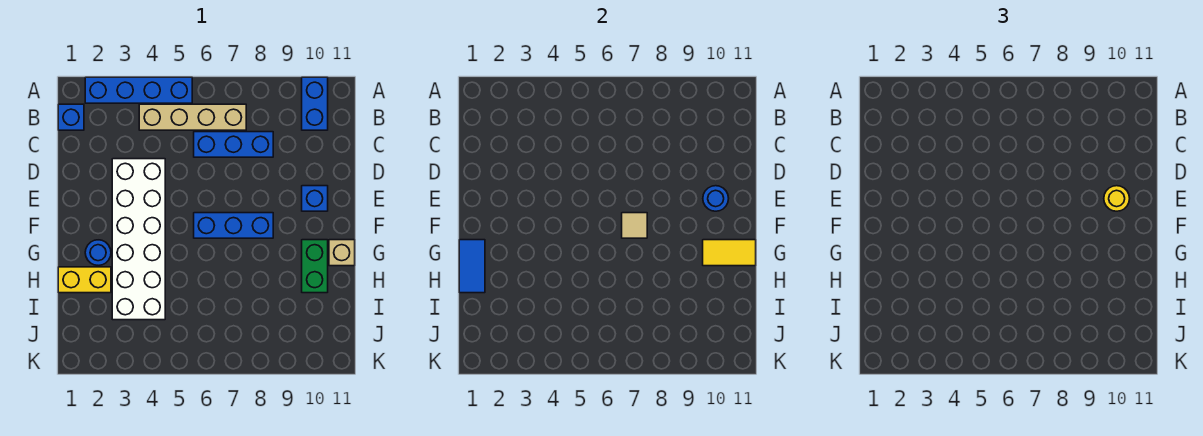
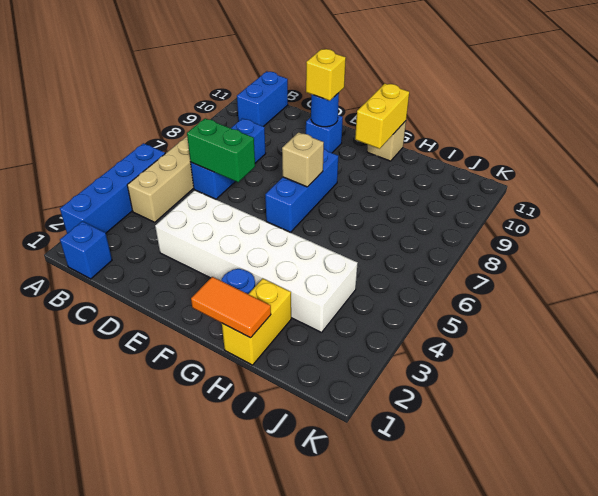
blue brick A10:B10 level 1 -> blue brick B10:B11 level 1
yellow round brick E10 level 3 -> yellow brick E10 level 3
tan tile F7 level 2 -> tan brick F7 level 2
blue tile G1:H1 level 2 -> orange tile G1:H1 level 2
green brick G10:H10 level 1 -> green brick C6:D6 level 2
yellow tile G10:G11 level 2 -> yellow brick G10:G11 level 2

